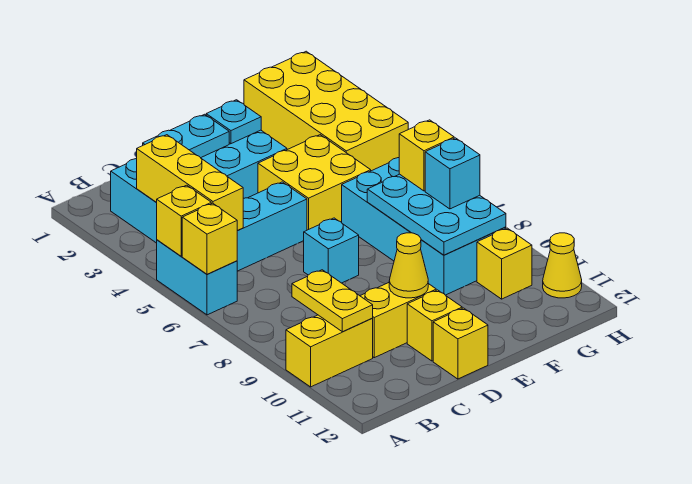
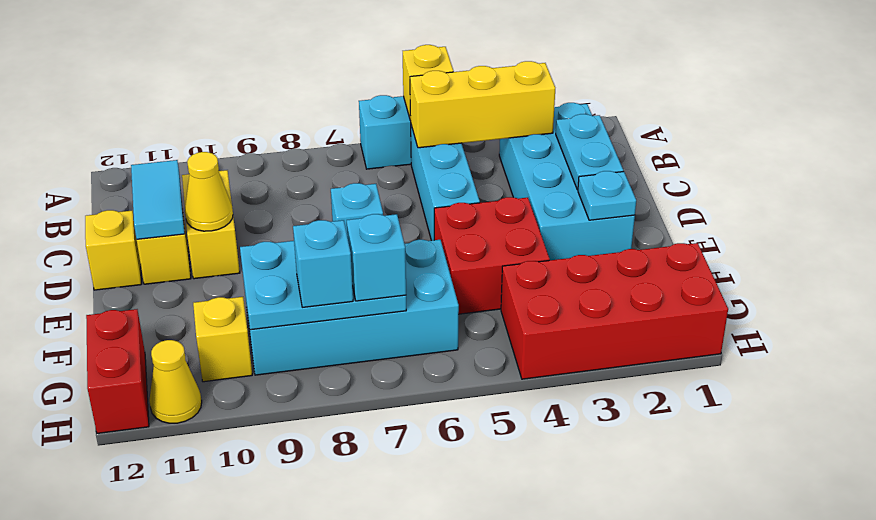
yellow brick A6 level 2 -> none
yellow brick A10:B10 level 1 -> none
yellow plate B9:B10 level 2 -> none
none -> cyan tile C11:D11 level 2
yellow brick E4:F5 level 1 -> red brick E4:F5 level 1
yellow brick G1:H4 level 1 -> red brick G1:H4 level 1
yellow brick G7 level 3 -> cyan brick G7 level 3
none -> red brick G12:H12 level 1

